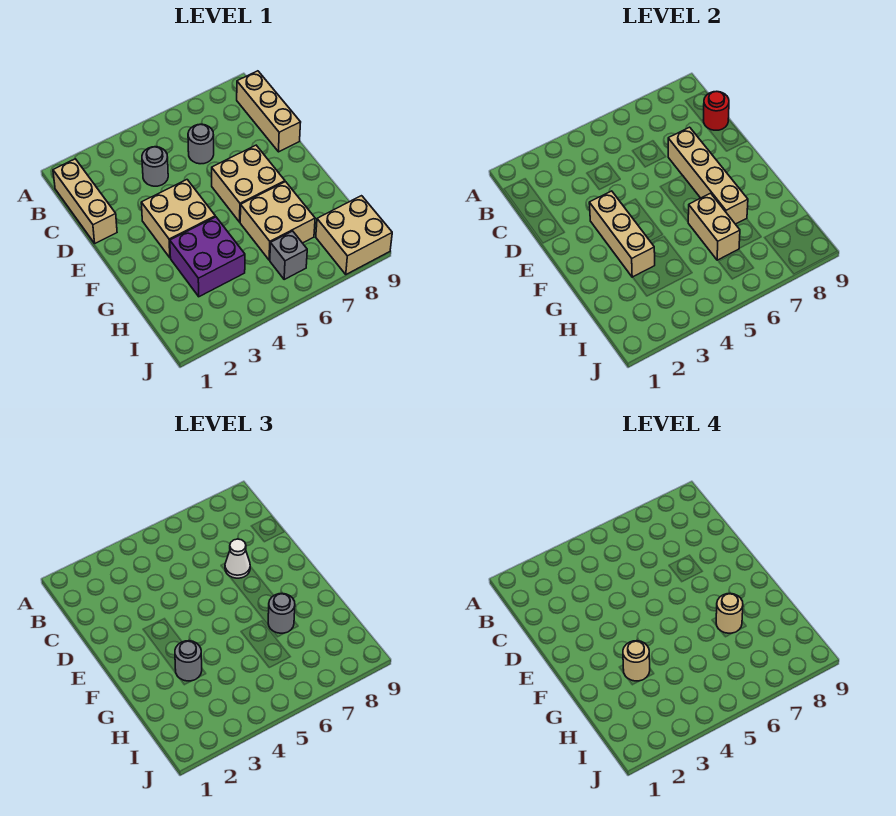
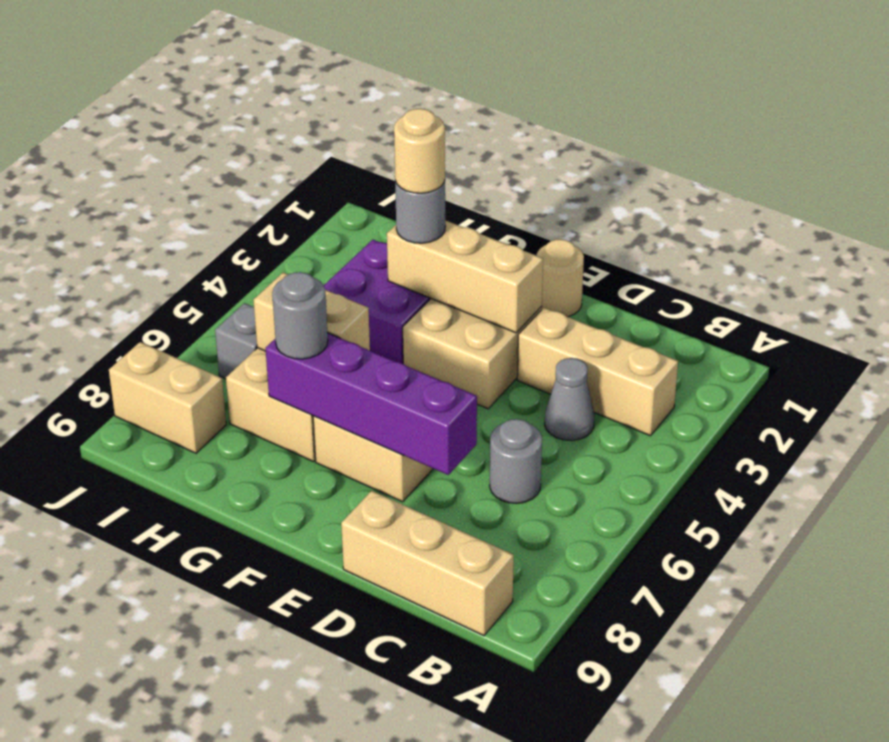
tan brick B1:D1 level 1 -> tan brick B3:D3 level 1
grey round brick C4 level 1 -> grey cone C4 level 1
red round brick C9 level 2 -> none
tan brick D7:G7 level 2 -> purple brick D7:G7 level 2
white cone D7 level 3 -> none
tan round brick G7 level 4 -> tan round brick E1 level 1
tan brick I8:J9 level 1 -> tan brick I8:J8 level 1

